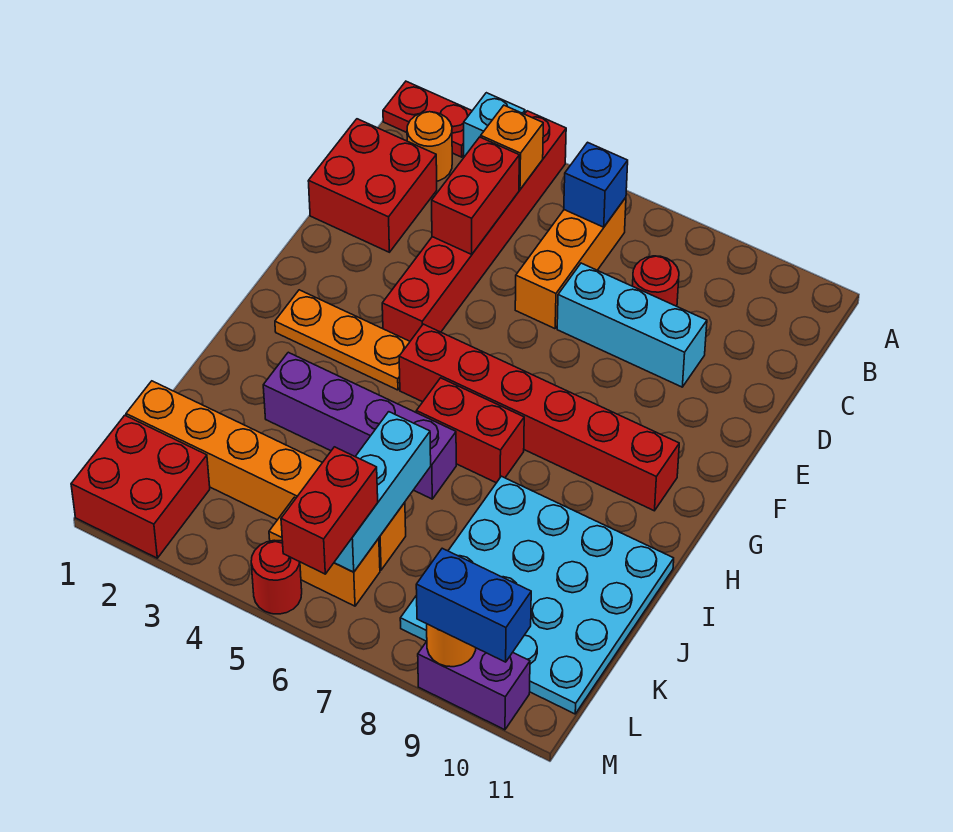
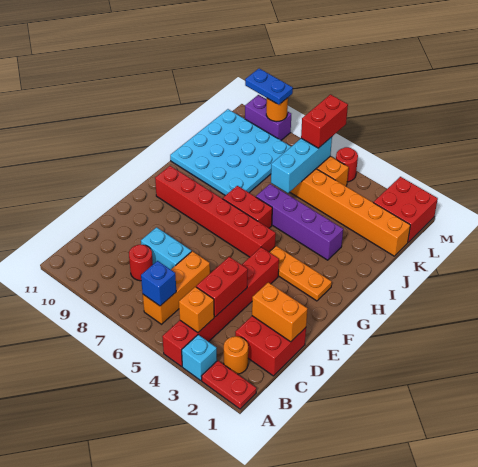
none -> orange brick D1:D2 level 2
cyan brick D7:D9 level 1 -> cyan brick D7:D8 level 1
blue brick M9:M10 level 3 -> blue plate M9:M10 level 3

